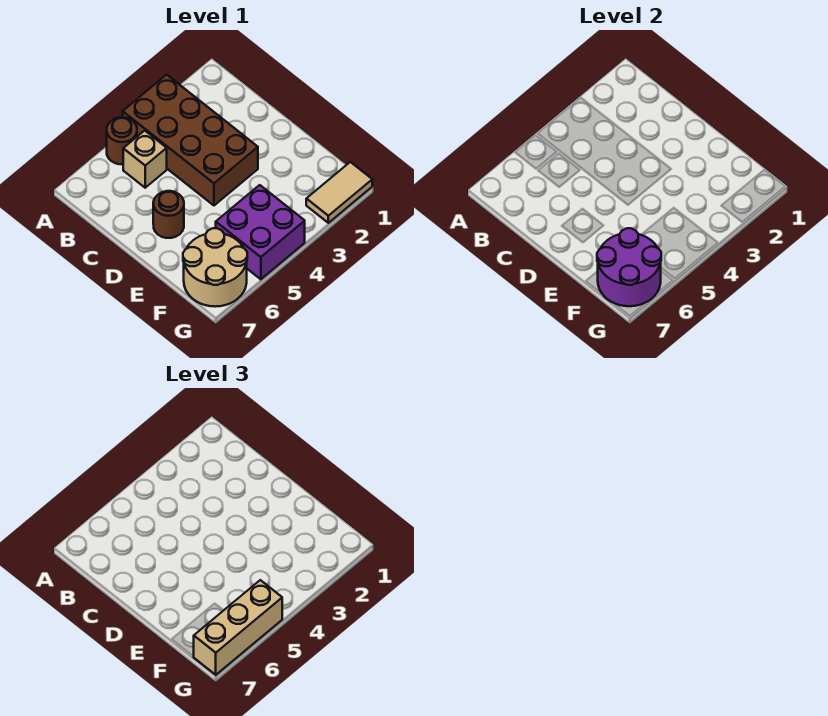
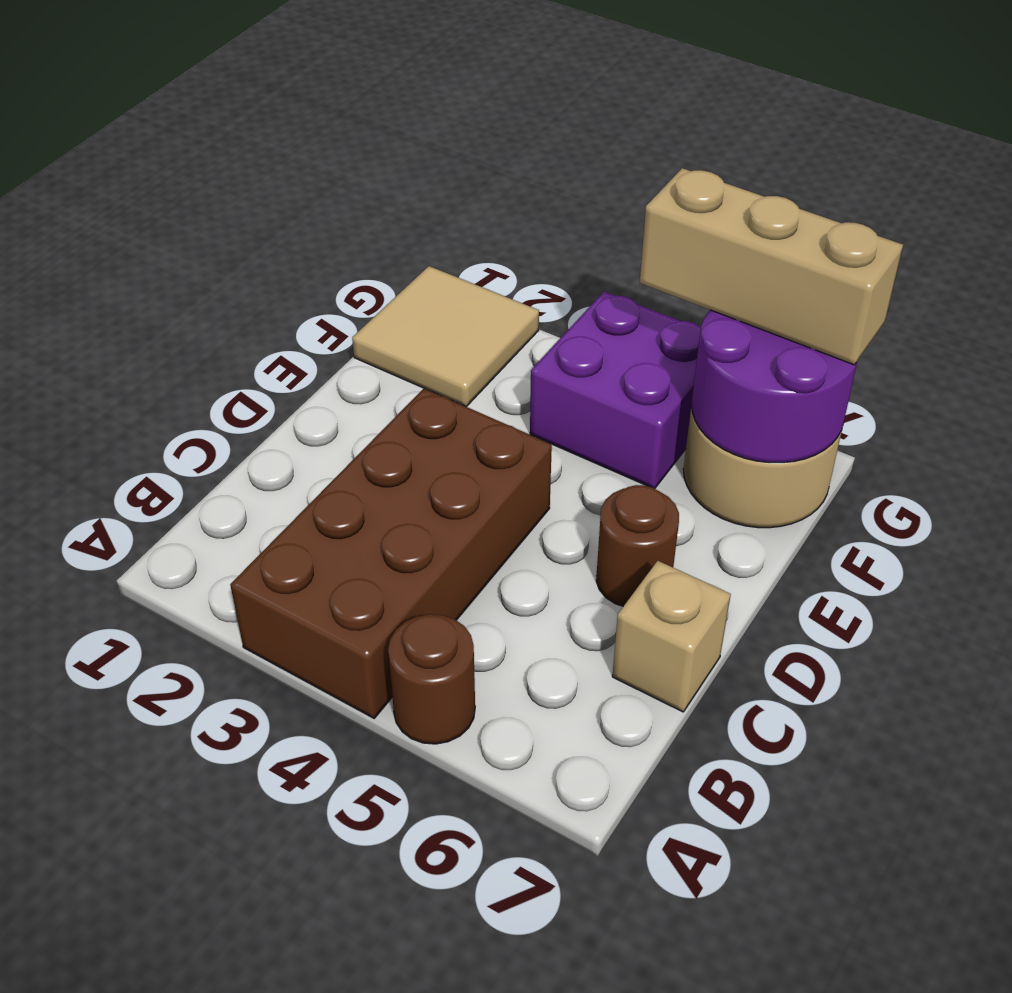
tan brick B5 level 1 -> tan brick C7 level 1
tan tile G1:G2 level 1 -> tan tile F1:G2 level 1

